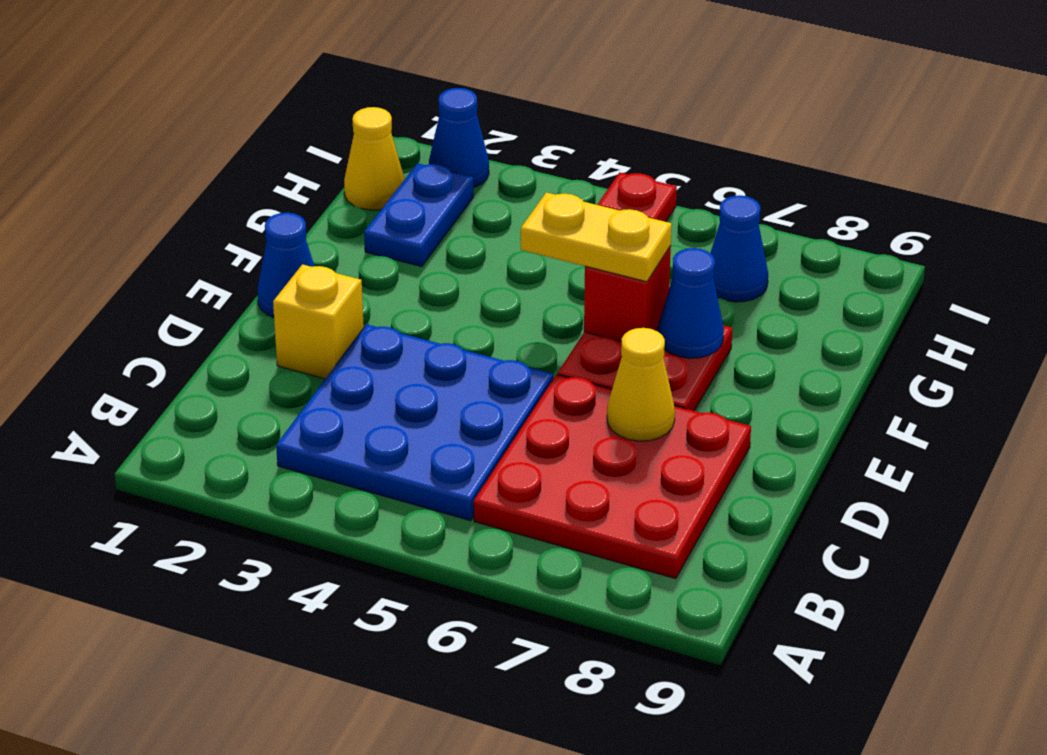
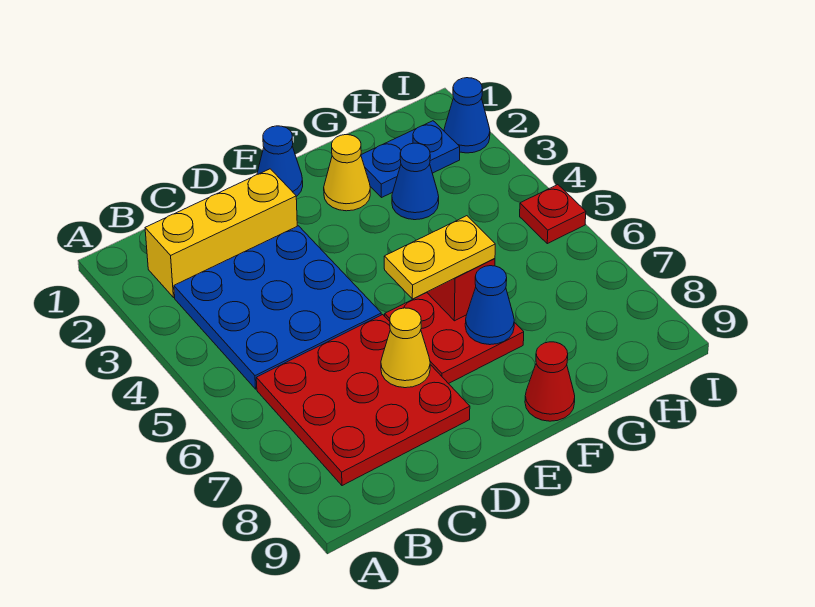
yellow brick D2 level 1 -> yellow brick B2:D2 level 1
yellow plate F5:F6 level 3 -> yellow plate E6:F6 level 3
none -> red cone F9 level 1
yellow cone H1 level 1 -> yellow cone F2 level 1
blue cone H7 level 1 -> blue cone G3 level 1

